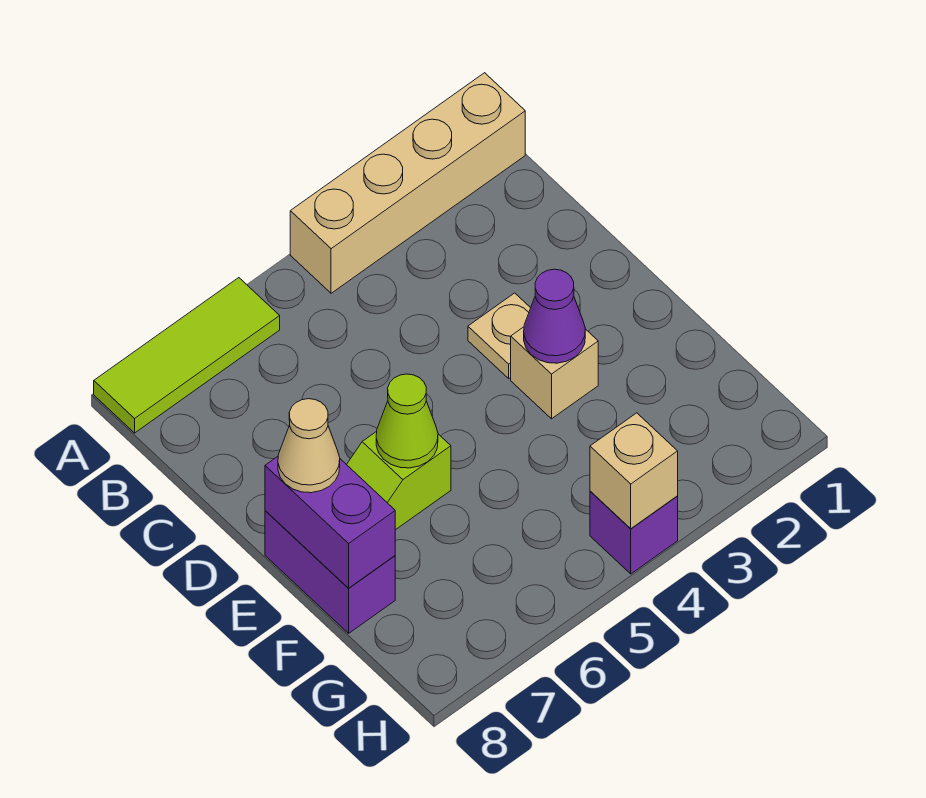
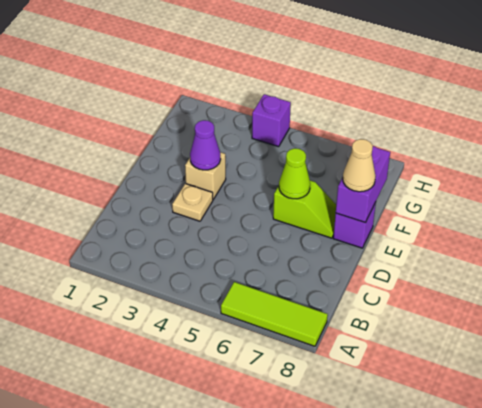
tan brick A1:A4 level 1 -> none
purple brick E8:F8 level 1 -> purple brick E8 level 1
tan brick H4 level 2 -> none

